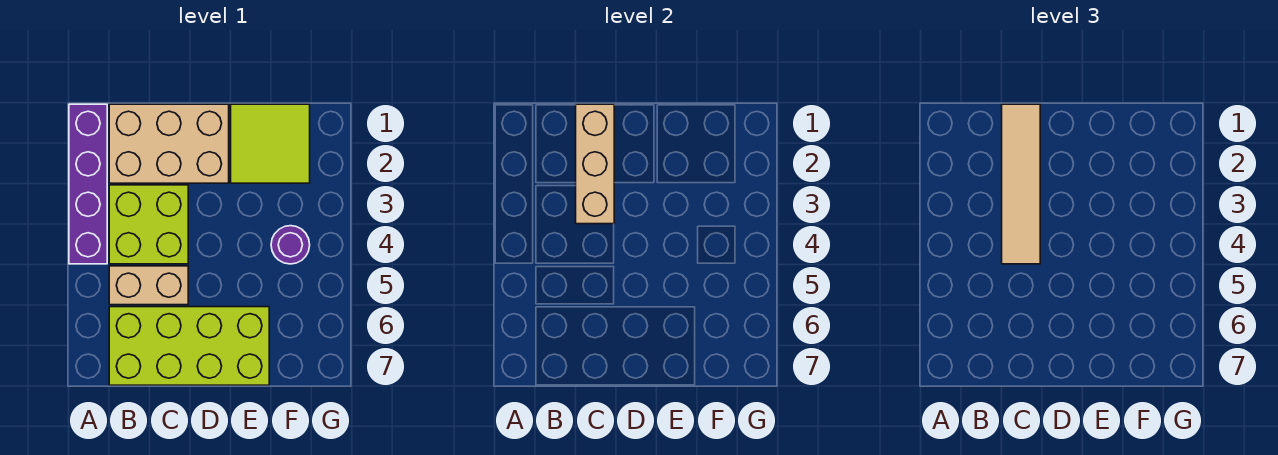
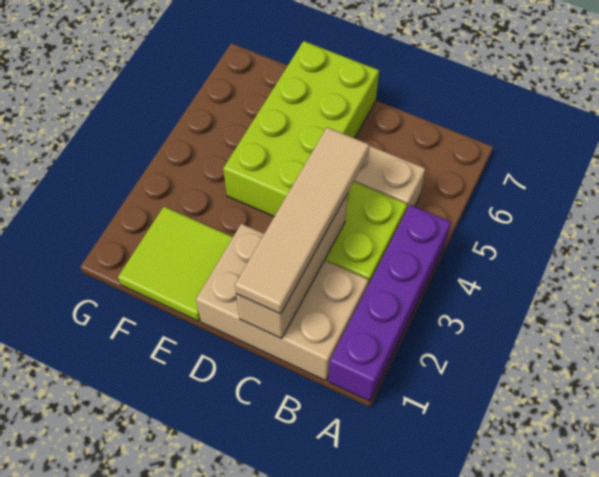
lime brick B6:E7 level 1 -> lime brick D4:E7 level 1
purple round brick F4 level 1 -> none

